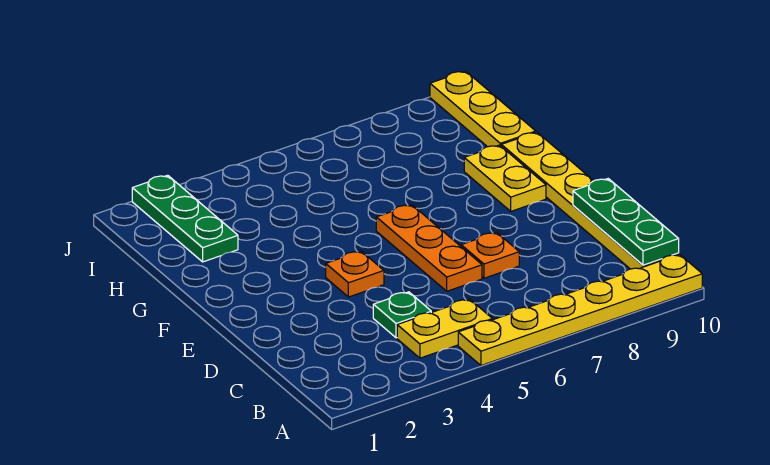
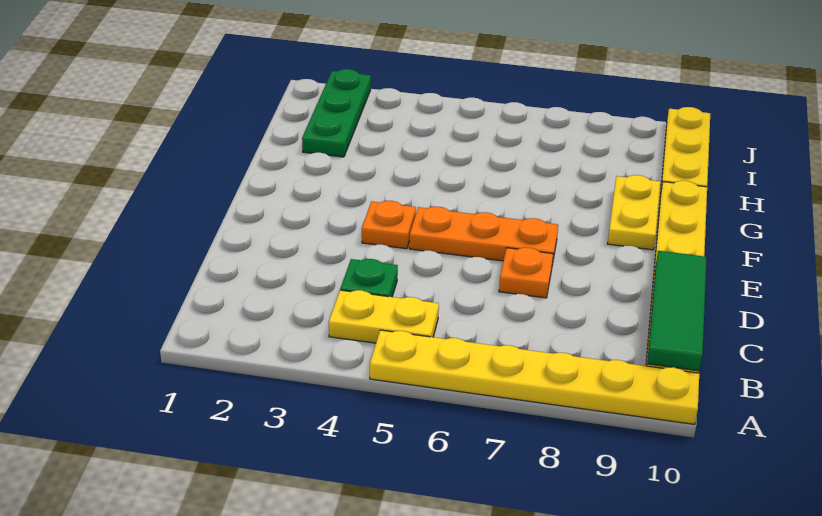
green plate B10:D10 level 2 -> green tile B10:D10 level 2
orange plate D6:F6 level 1 -> orange plate E5:E7 level 1

